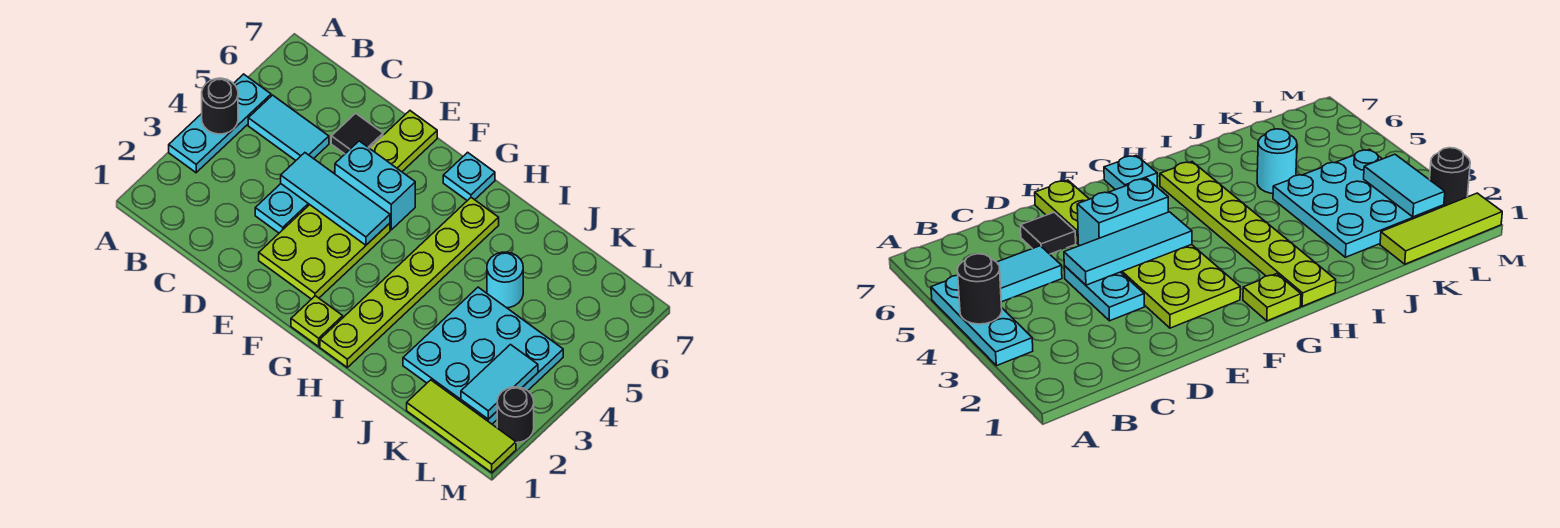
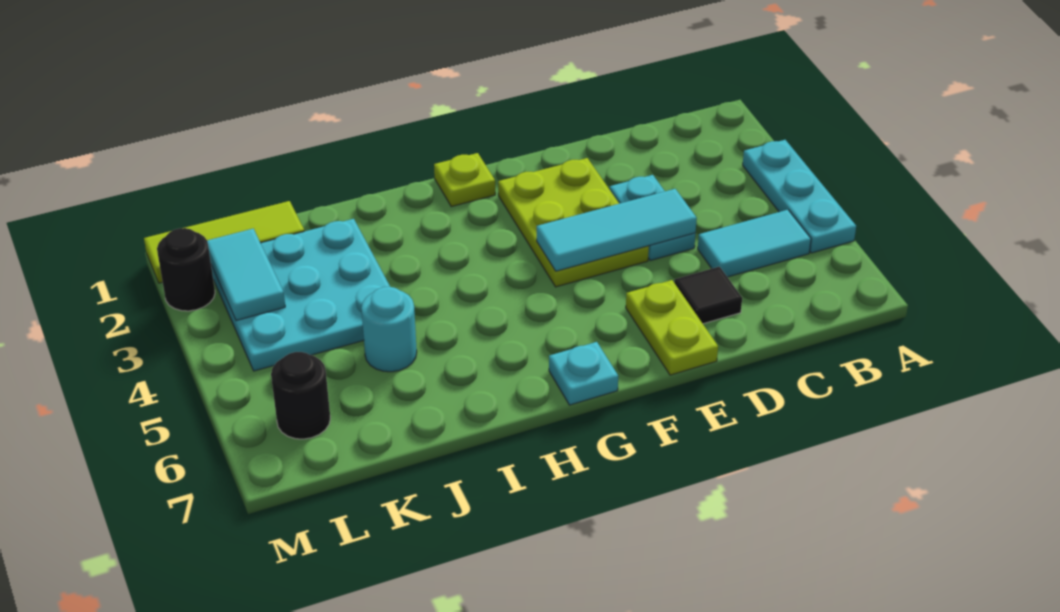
black round brick A4 level 2 -> black round brick L6 level 1
cyan brick E5:F5 level 1 -> none
lime plate H1:H6 level 1 -> none

